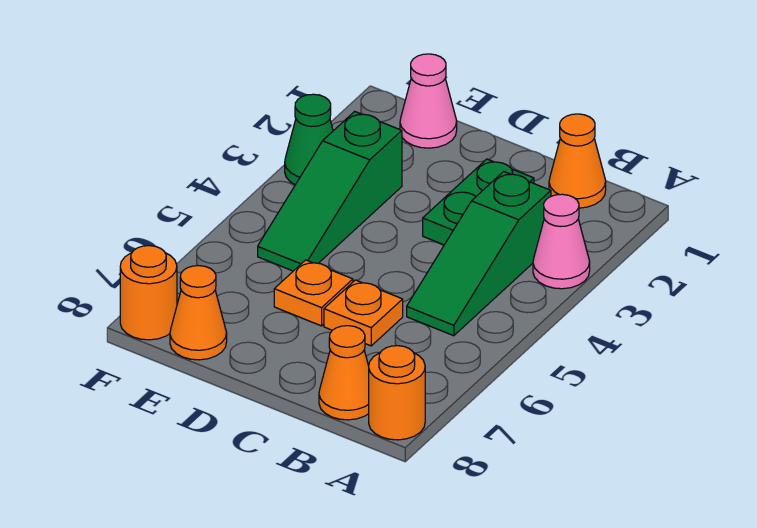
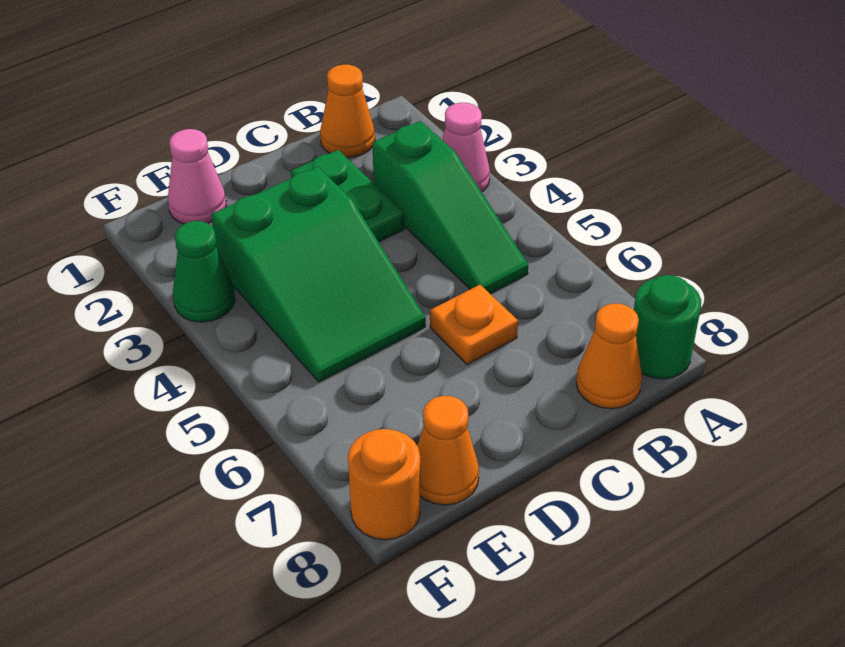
orange round brick A8 level 1 -> green round brick A8 level 1
orange plate D6 level 1 -> none
green slope E3:E5 level 1 top 3 -> green slope D3:E5 level 1 top 3

